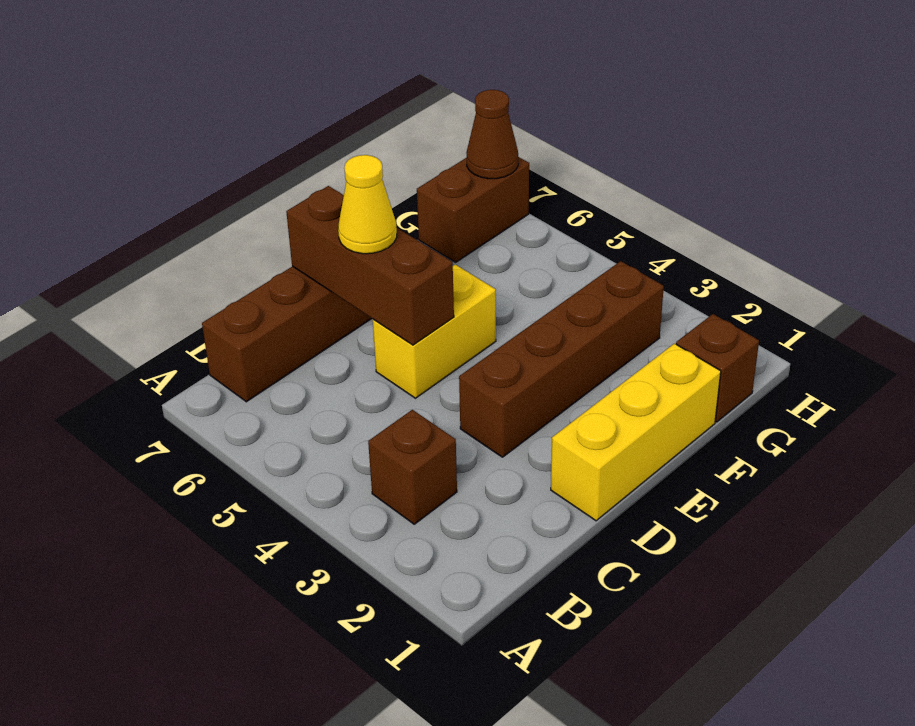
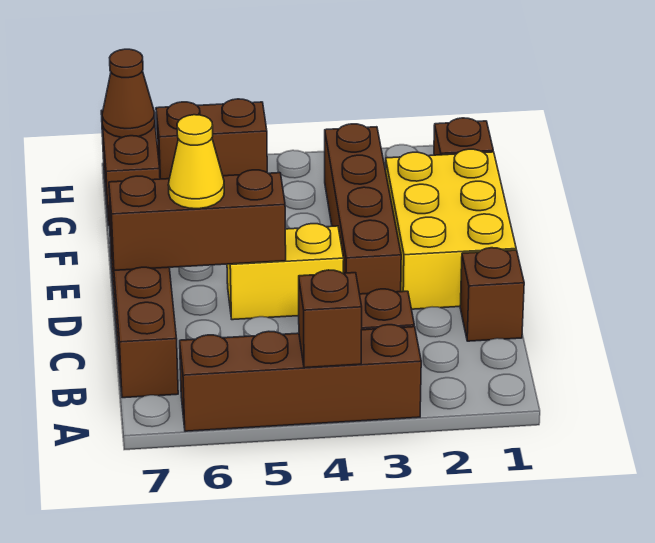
none -> brown brick A3:A6 level 1
none -> brown brick A4 level 2
none -> brown brick C1 level 1
yellow brick D1:F1 level 1 -> yellow brick D1:F2 level 1
yellow brick D5:E5 level 1 -> yellow brick D4:D5 level 1
none -> brown brick H5:H6 level 1

